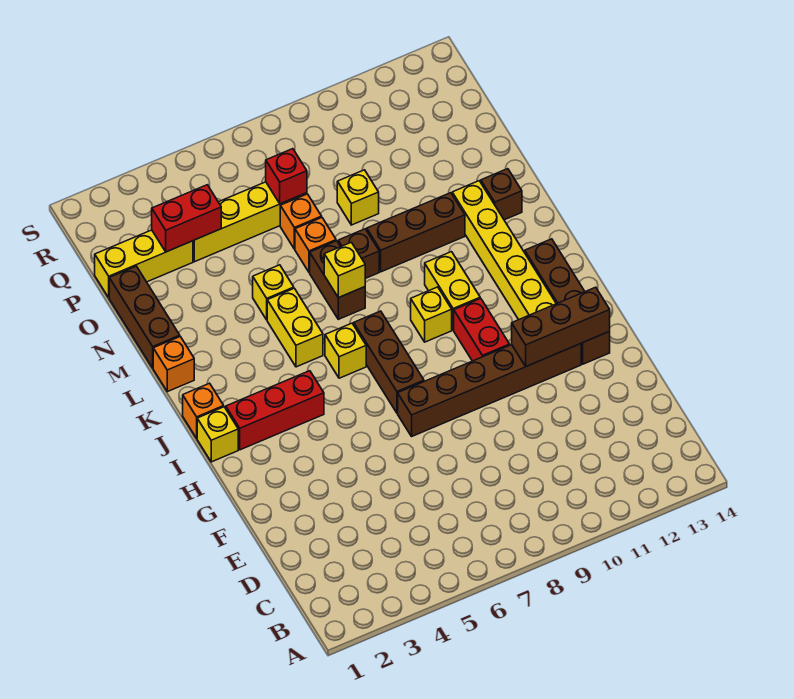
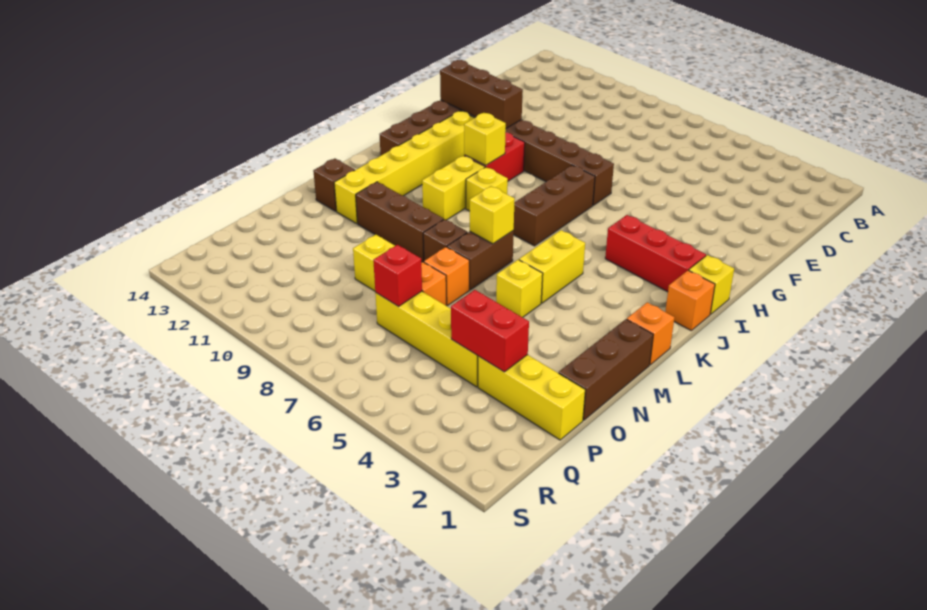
yellow brick J6 level 1 -> yellow brick I10 level 2

